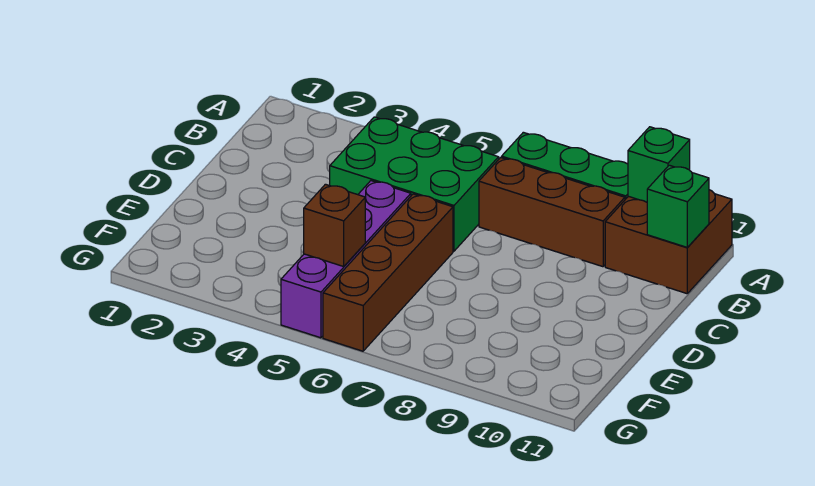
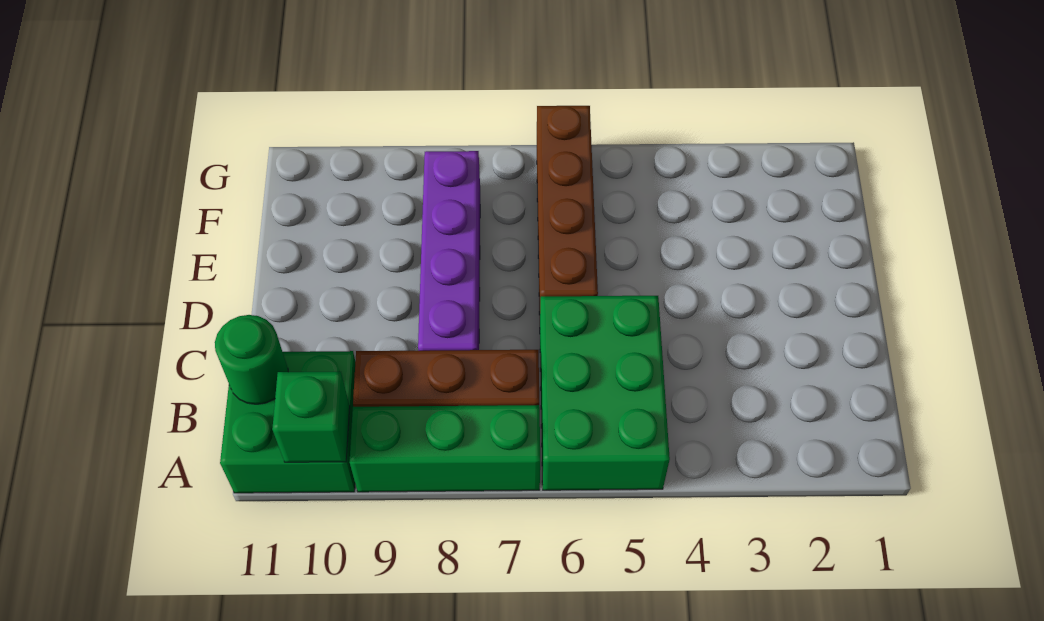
brown brick A10:B11 level 1 -> green brick A10:B11 level 1
green brick B4:C6 level 1 -> green brick A5:C6 level 1
green brick B11 level 2 -> green round brick B11 level 2
purple brick D5:G5 level 1 -> purple brick C8:F8 level 1
brown brick F5 level 2 -> none

